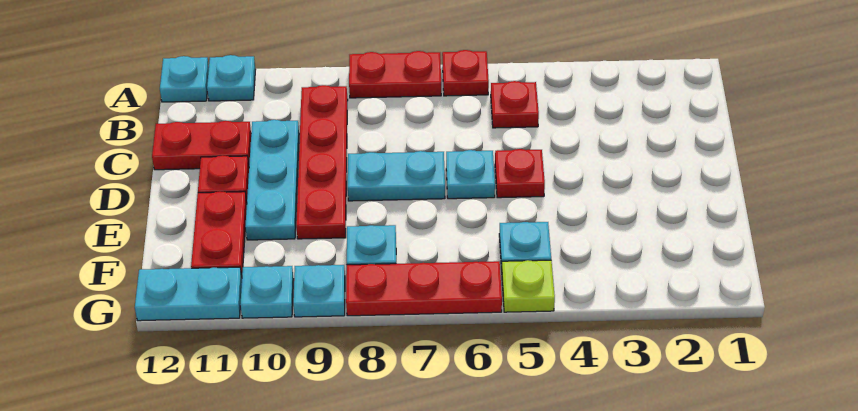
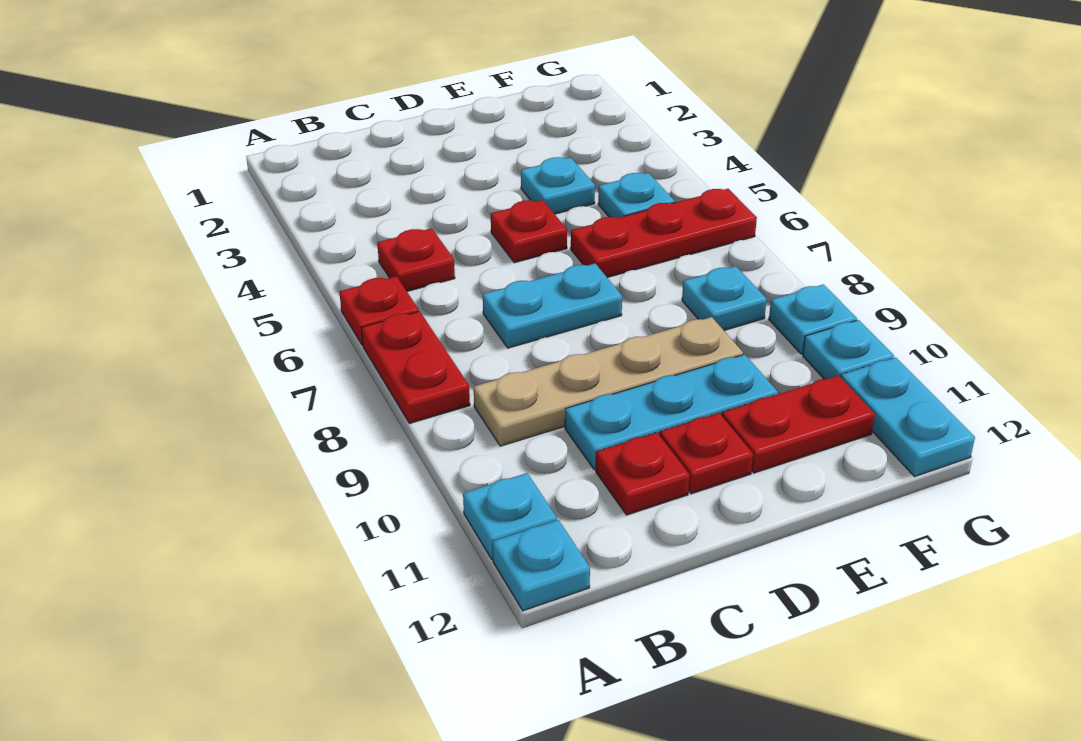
red plate B9:E9 level 1 -> tan plate B9:E9 level 1
red plate C11:C12 level 1 -> red plate C11 level 1
cyan plate D6 level 1 -> cyan plate E4 level 1
cyan plate D7:D8 level 1 -> cyan plate C7:D7 level 1
lime plate G5 level 1 -> none
red plate G6:G8 level 1 -> red plate E6:G6 level 1

